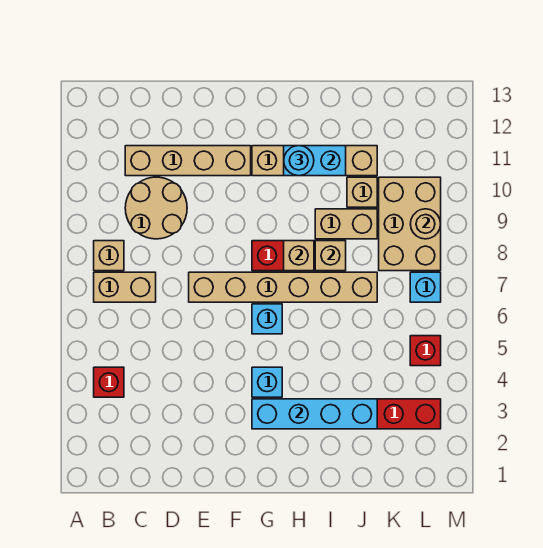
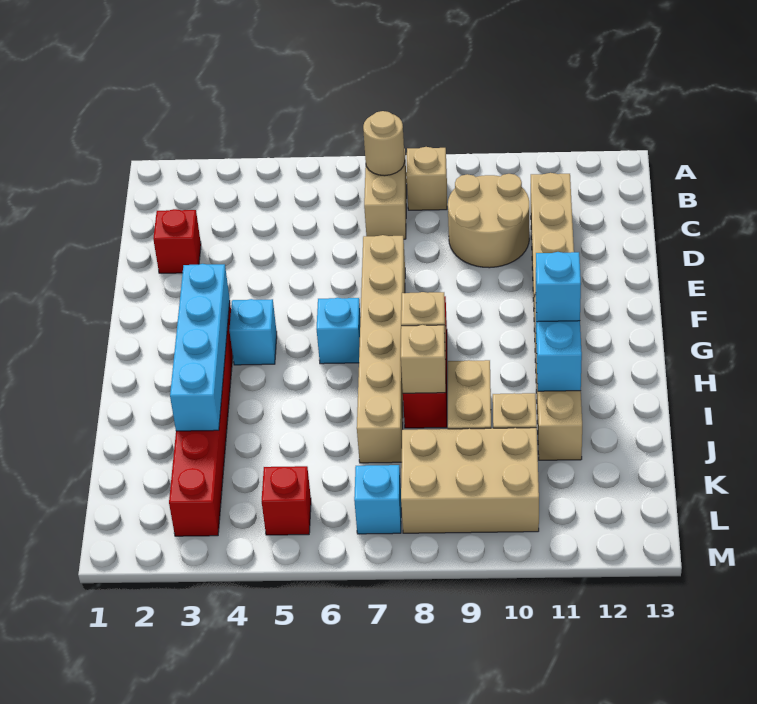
red brick B4 level 1 -> red brick D2 level 1
cyan round brick H11 level 3 -> cyan brick H11 level 3
tan round brick L9 level 2 -> tan round brick B7 level 2

